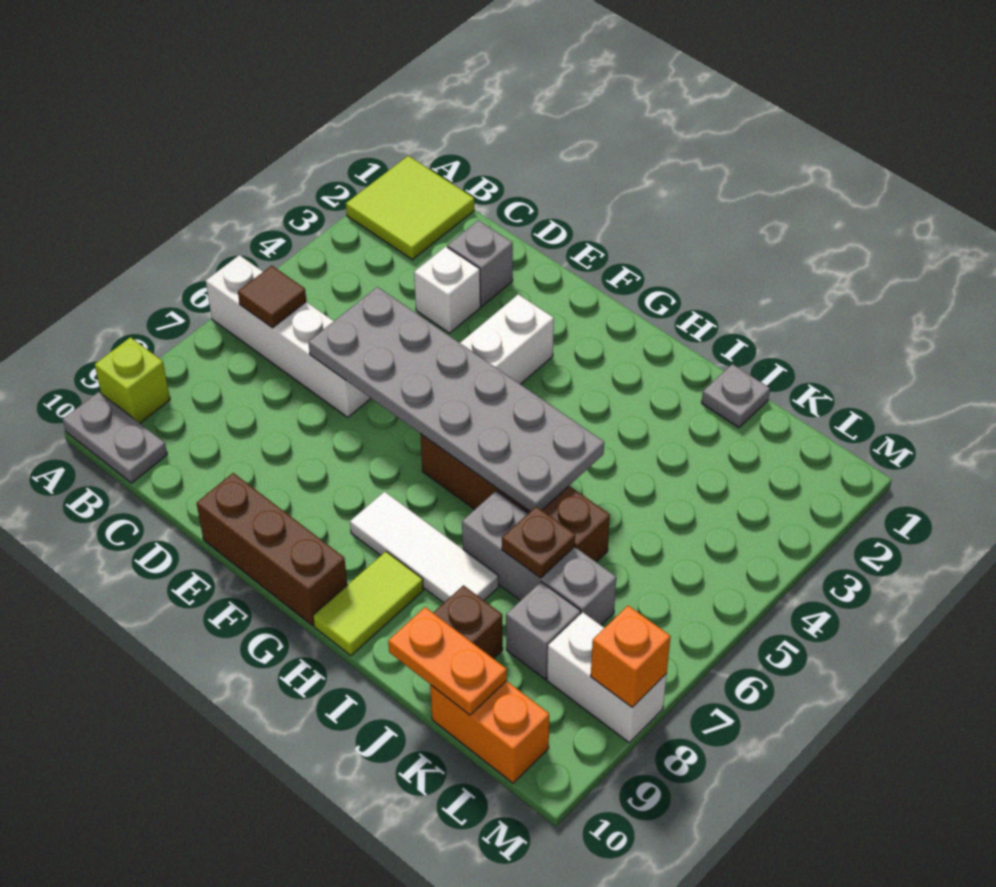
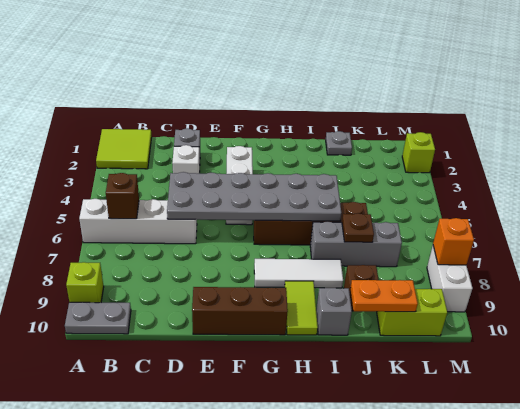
brown tile B6 level 2 -> brown brick B6 level 2
grey brick K8 level 1 -> grey brick I10 level 1
orange brick K10:L10 level 1 -> lime brick K10:L10 level 1
white brick L8:M8 level 1 -> white brick M8:M9 level 1
none -> lime brick M2 level 1

